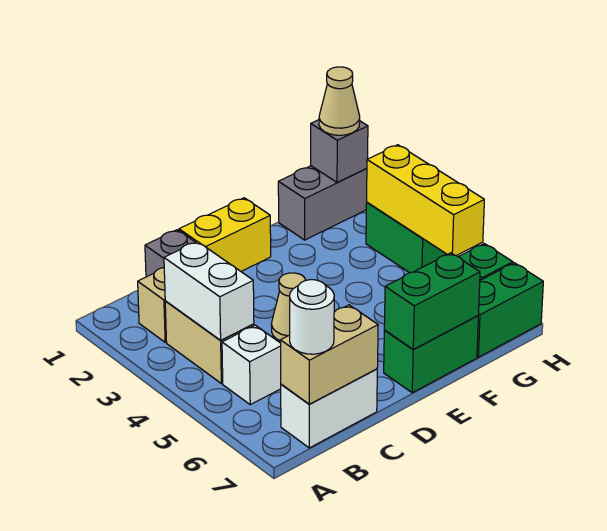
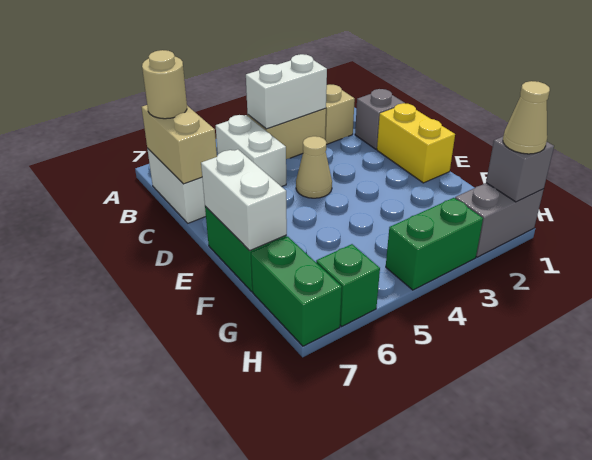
white brick B5 level 1 -> white brick B5:C5 level 1
white round brick B7 level 3 -> tan round brick B7 level 3
green brick E7:F7 level 2 -> white brick E7:F7 level 2
grey brick G1:H1 level 1 -> grey brick H1:H2 level 1
yellow brick H3:H5 level 2 -> none

